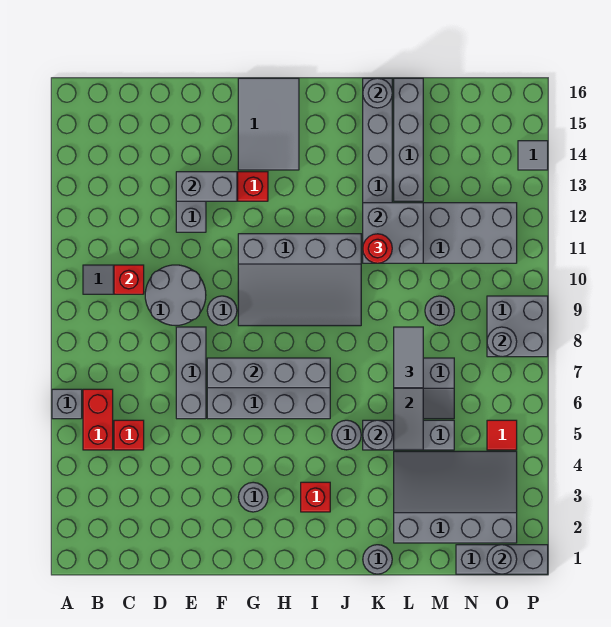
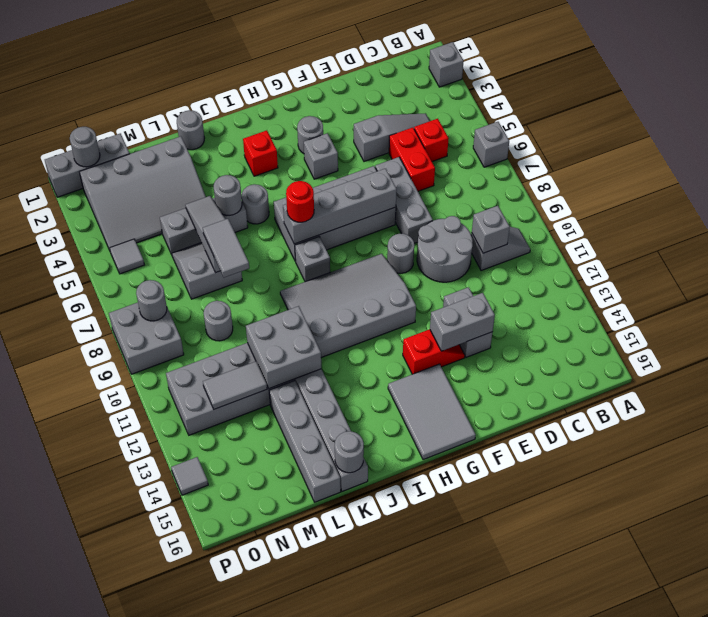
none -> grey brick A2 level 1
red brick B5:B6 level 1 -> red brick D5:D6 level 1
none -> grey slope C4:E4 level 1 top E
red brick C10 level 2 -> grey brick C10 level 2
none -> grey brick G4 level 1
none -> grey brick I8 level 1
red round brick K11 level 3 -> red round brick I7 level 3
none -> grey tile M12:N12 level 2
red tile O5 level 1 -> grey tile O5 level 1

